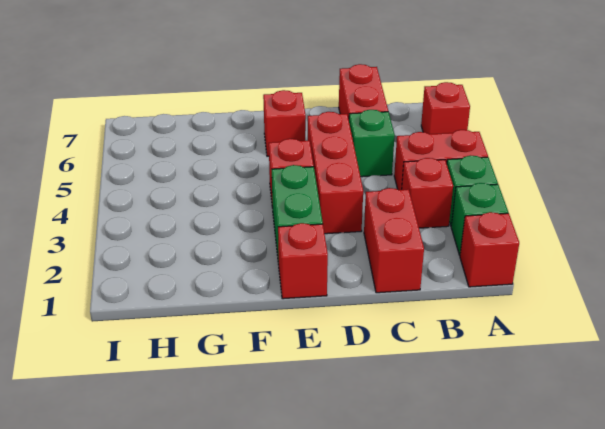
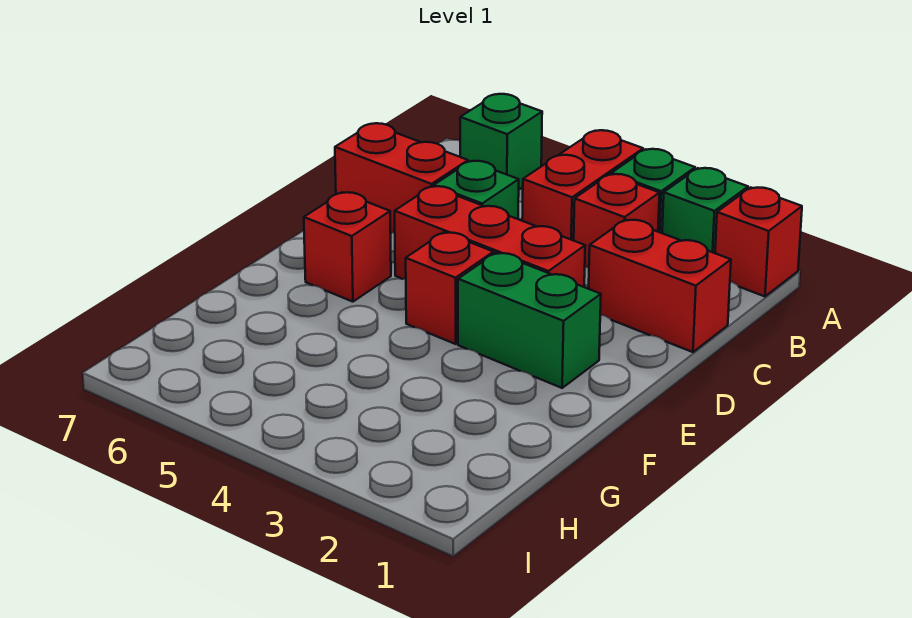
red brick A6 level 1 -> green brick A6 level 1
red brick E1 level 1 -> none

